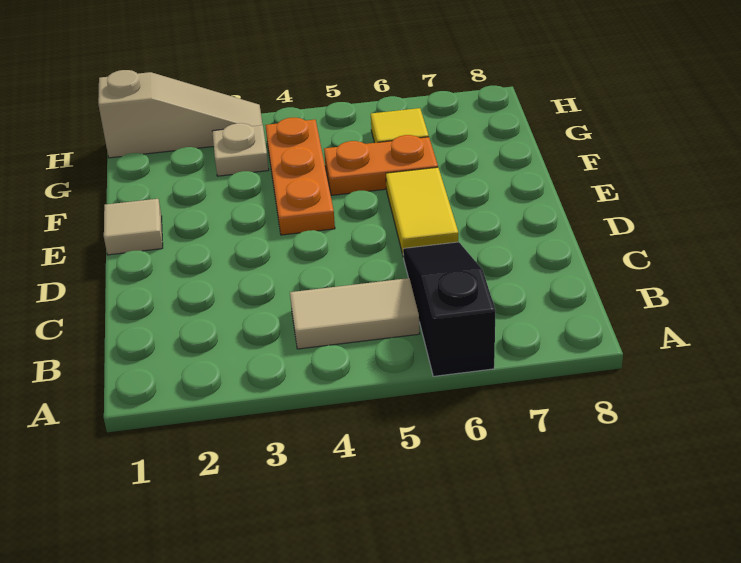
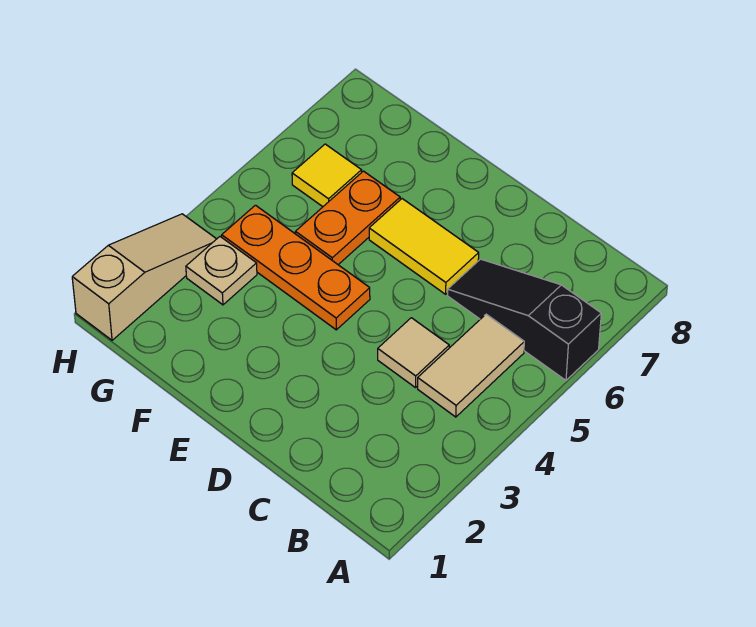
tan tile E1 level 1 -> tan tile C4 level 1

